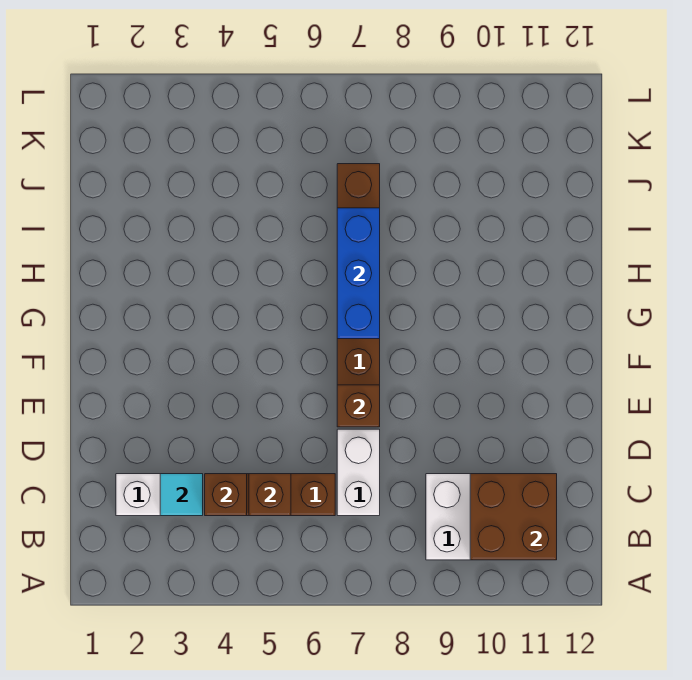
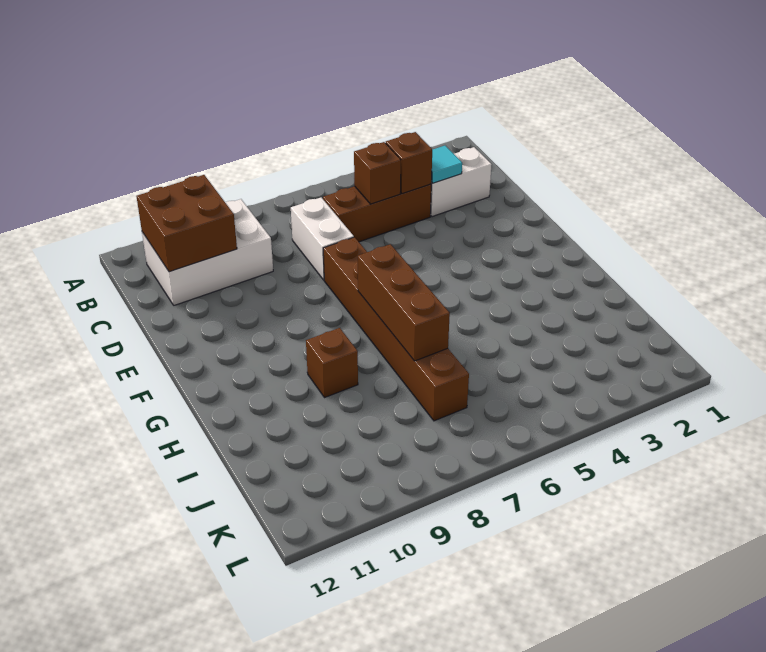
brown brick E7 level 2 -> brown brick H9 level 1
blue brick G7:I7 level 2 -> brown brick G7:I7 level 2

